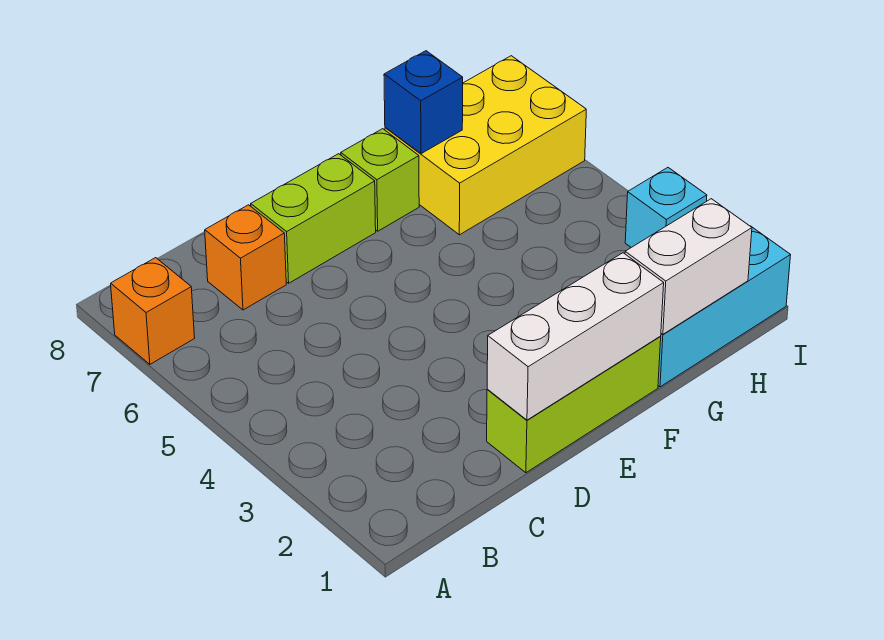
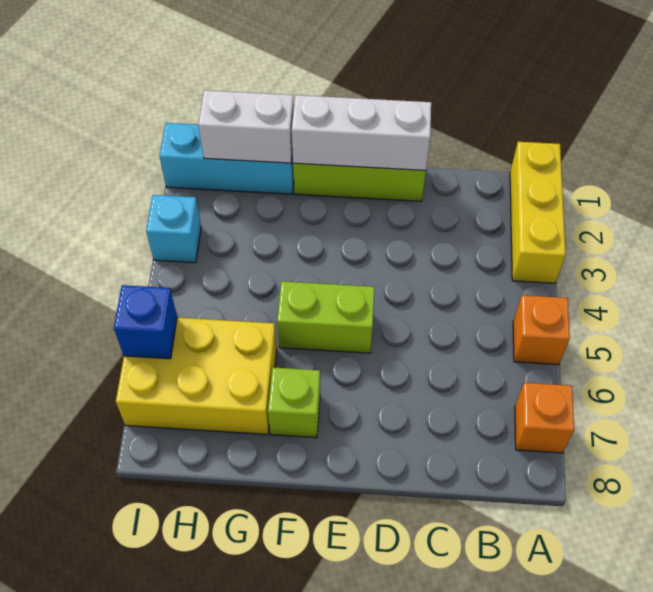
none -> yellow brick A1:A3 level 1
orange brick C7 level 1 -> orange brick A5 level 1
lime brick D7:E7 level 1 -> lime brick E5:F5 level 1
blue brick G7 level 2 -> blue brick I6 level 2

